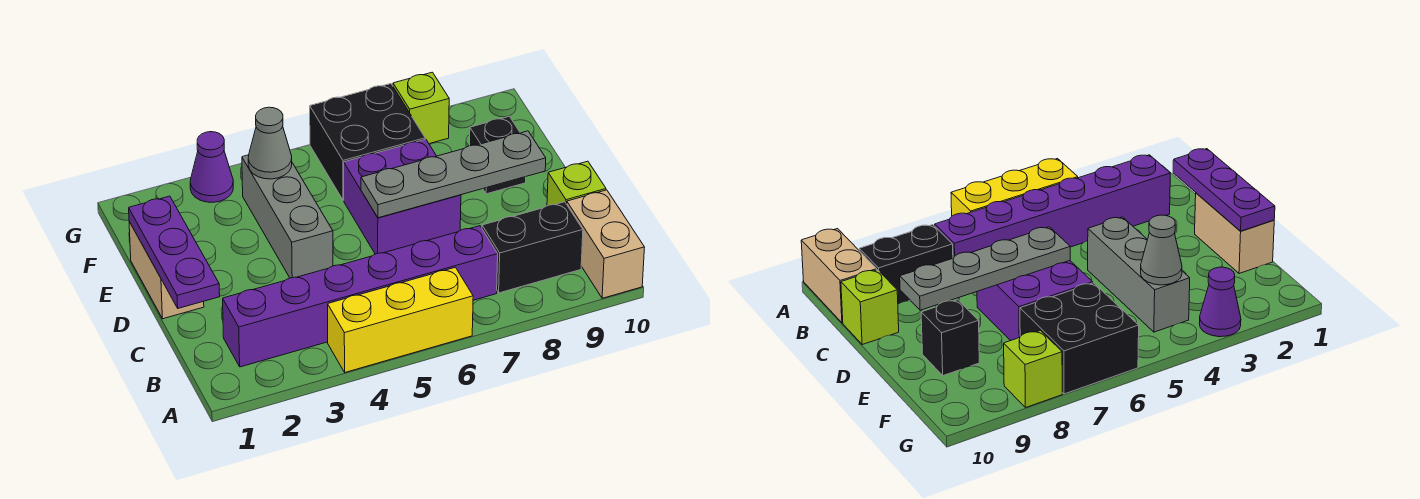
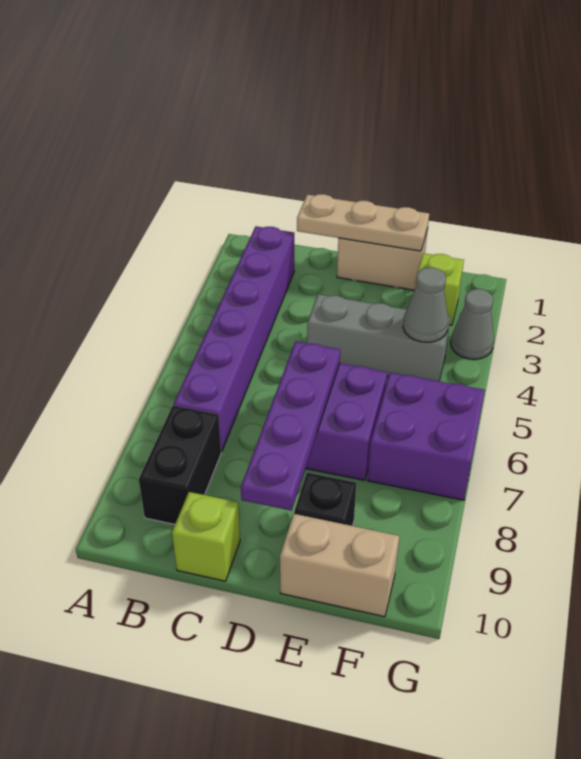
yellow brick A4:A6 level 1 -> none
tan brick A10:B10 level 1 -> tan brick E10:F10 level 1
purple plate C1:E1 level 2 -> tan plate C1:E1 level 2
grey plate D6:D9 level 2 -> purple plate D6:D9 level 2
black brick F6:G7 level 1 -> purple brick F6:G7 level 1
purple cone G3 level 1 -> grey cone G3 level 1
lime brick G8 level 1 -> lime brick F2 level 1

